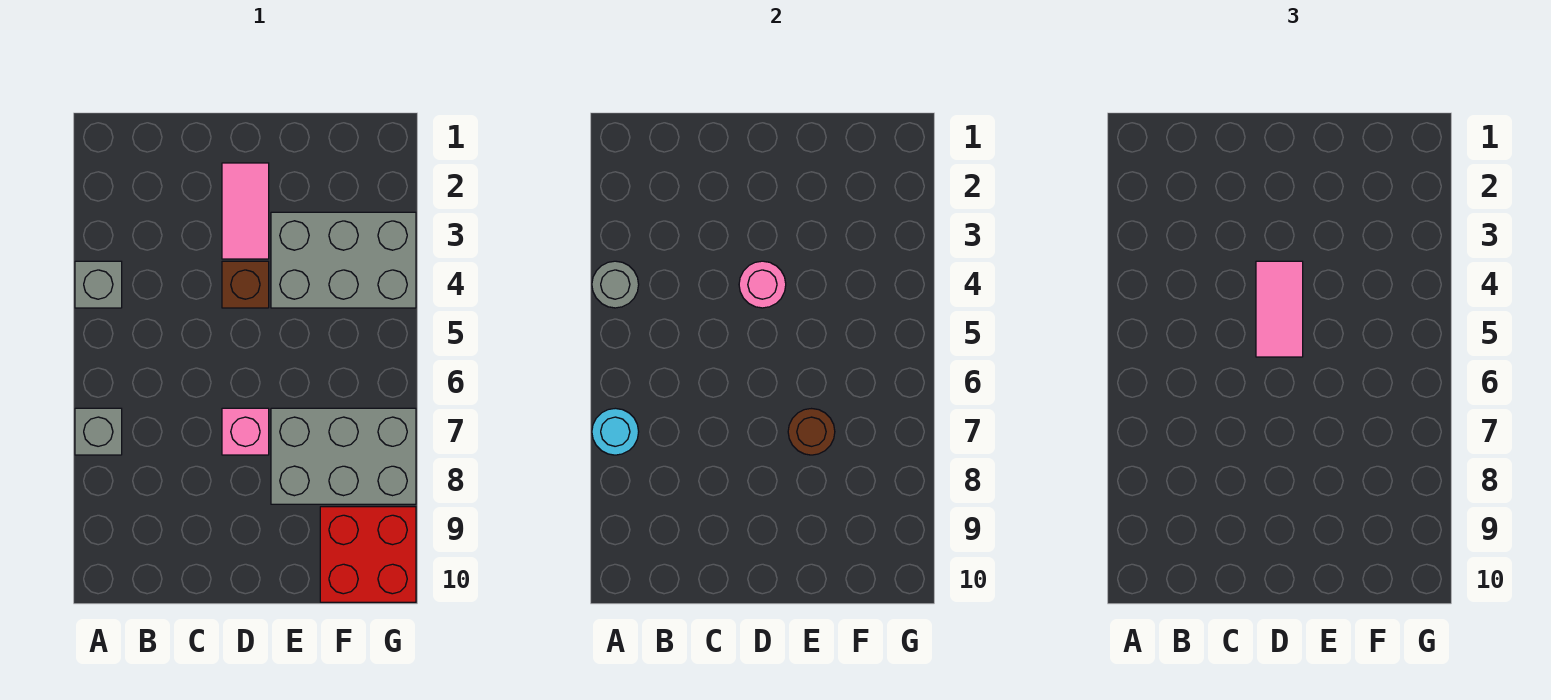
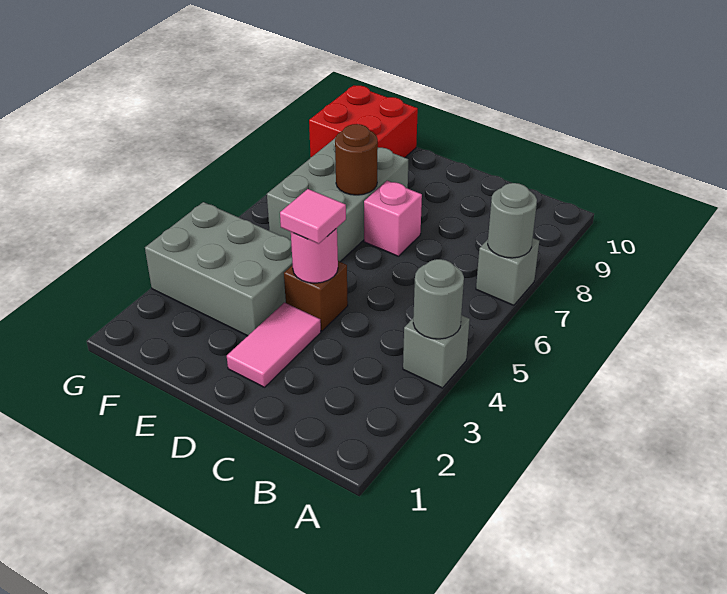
cyan round brick A7 level 2 -> grey round brick A7 level 2
pink tile D4:D5 level 3 -> pink tile D4 level 3
grey brick E7:G8 level 1 -> grey brick E6:F8 level 1

